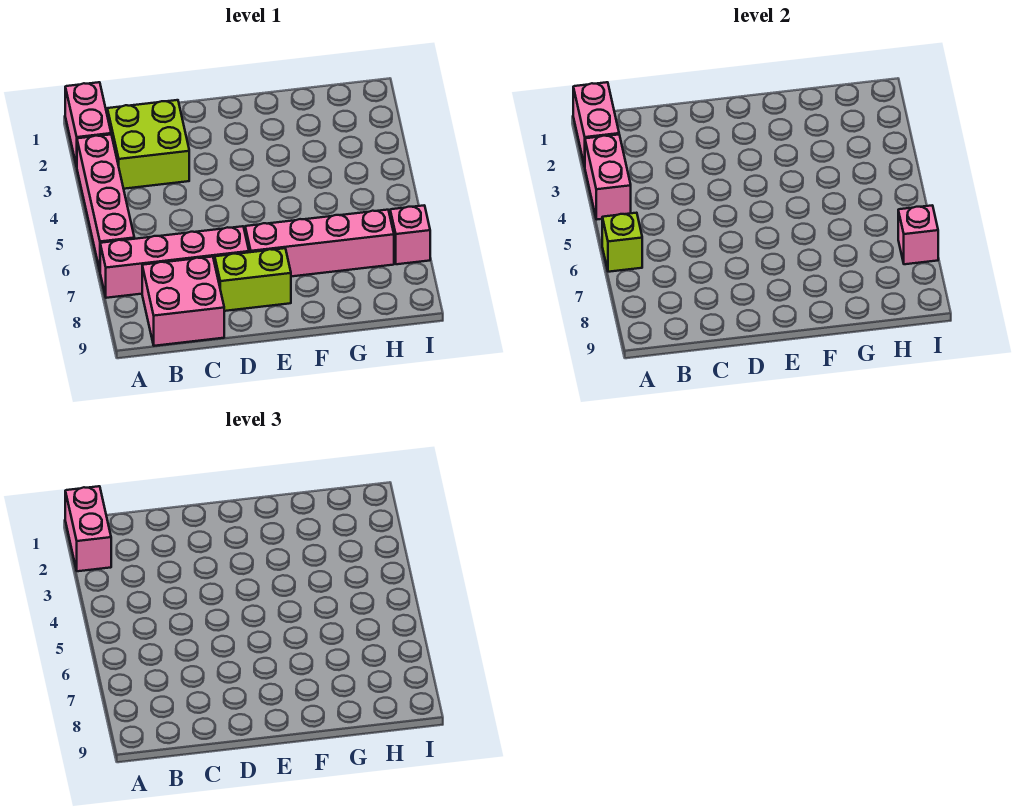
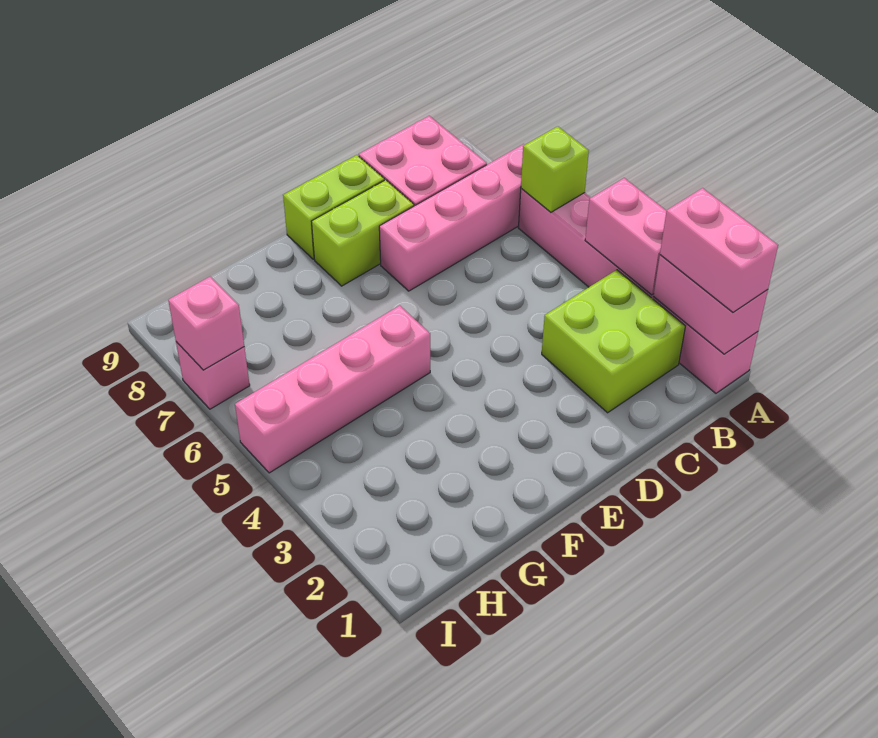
none -> lime brick D9:E9 level 1
pink brick E7:H7 level 1 -> pink brick F5:I5 level 1

